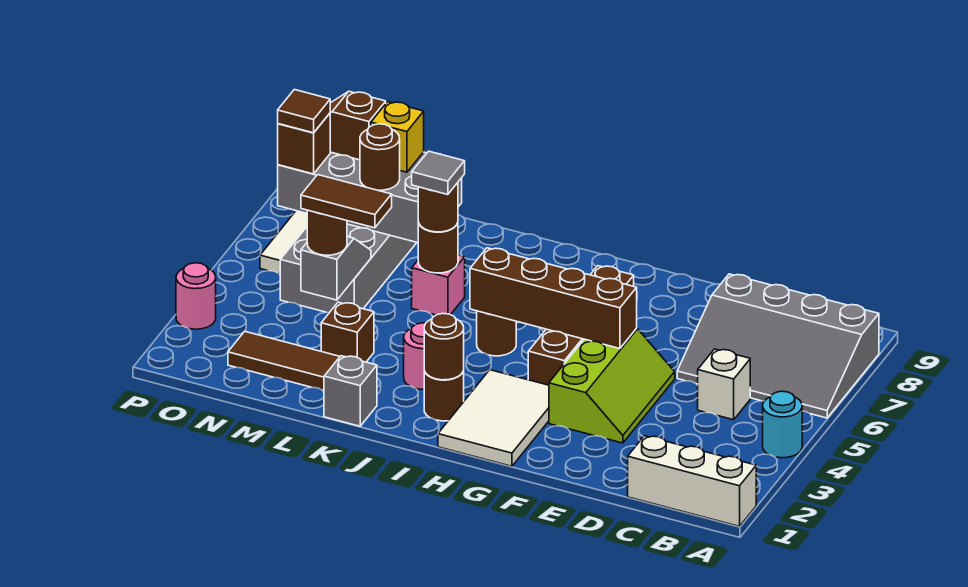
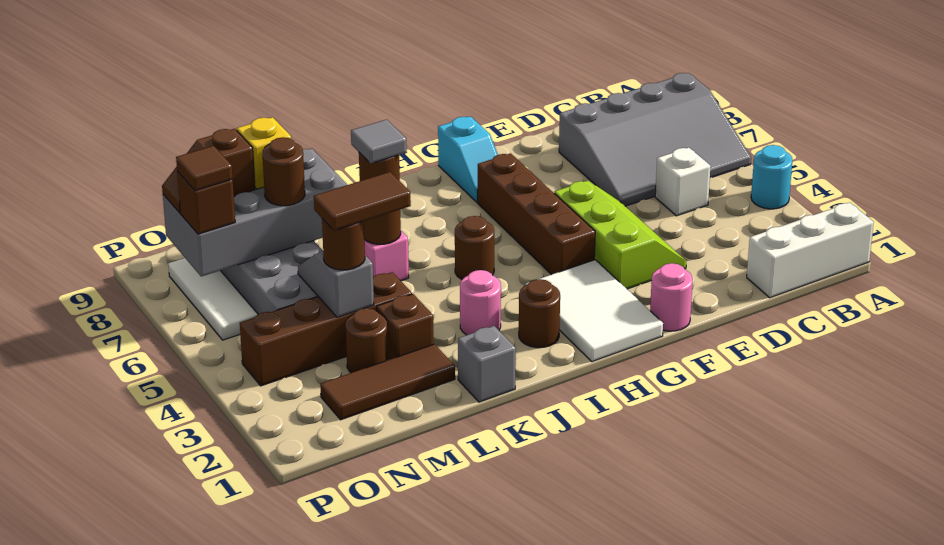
brown brick F5:I5 level 2 -> brown brick L4:O4 level 1
none -> cyan slope G8:G9 level 1 top 9
brown round brick I2 level 2 -> brown round brick M3 level 1
pink round brick P3 level 1 -> pink round brick F1 level 1

